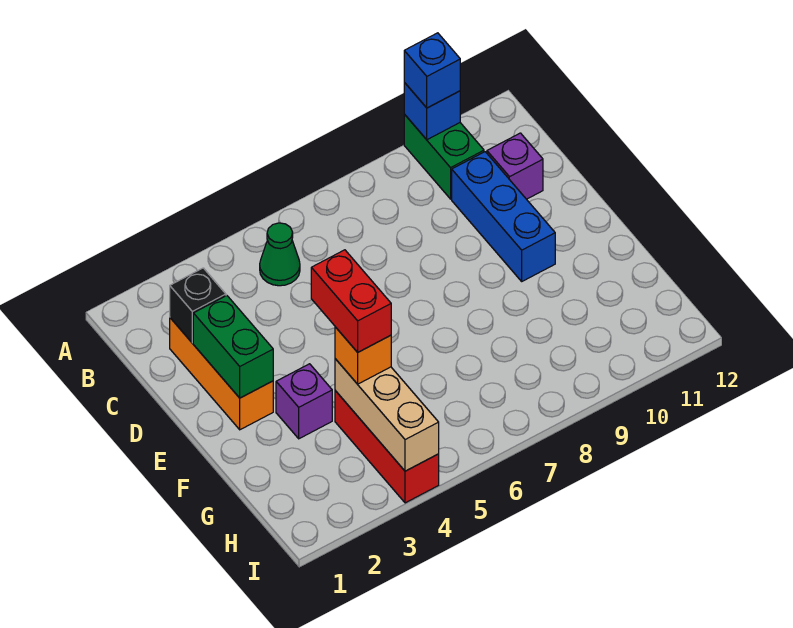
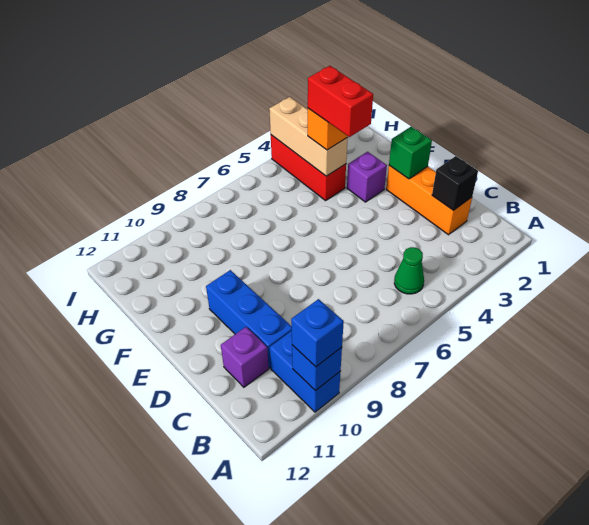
green brick A10:B10 level 1 -> blue brick A10:B10 level 1
green brick D2:E2 level 2 -> green brick E2 level 2

